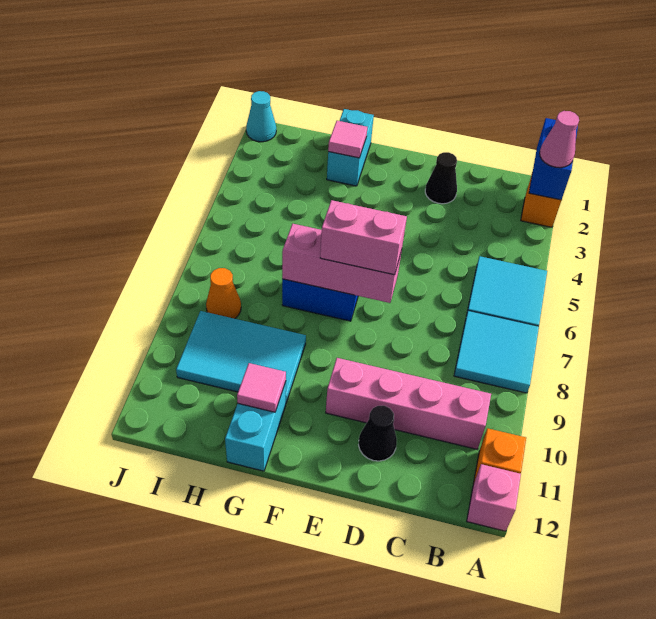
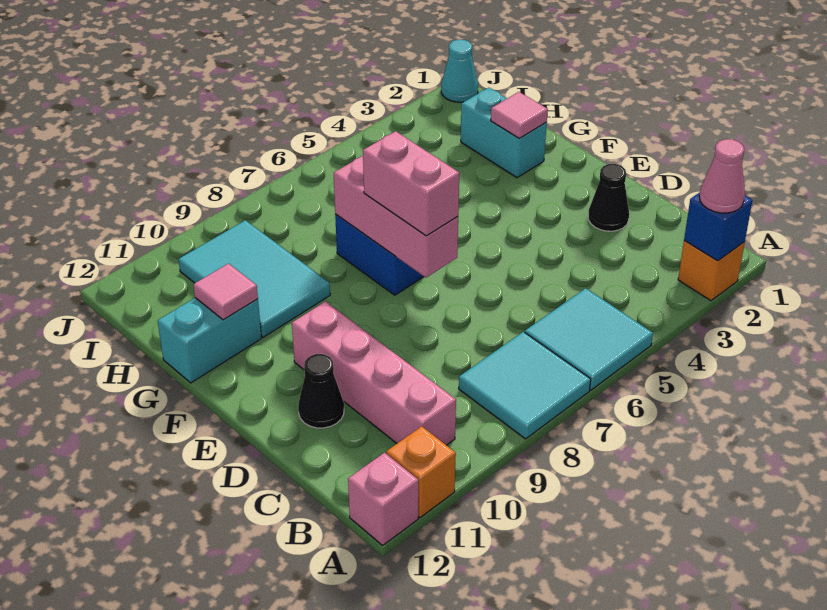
blue brick A1:A2 level 2 -> blue brick A2 level 2
cyan brick G1:G2 level 1 -> cyan brick G2:H2 level 1
orange cone I8 level 1 -> none

